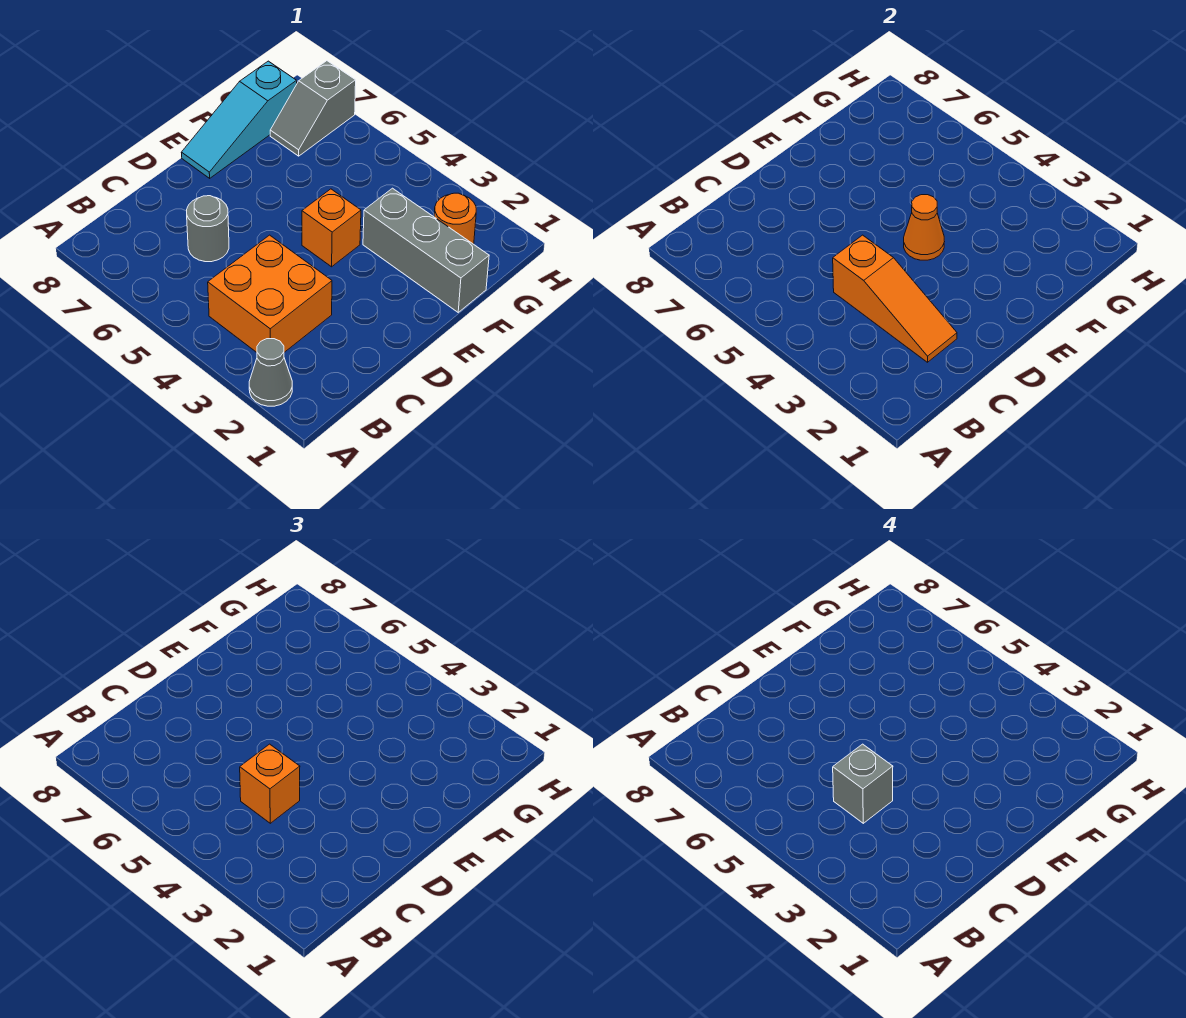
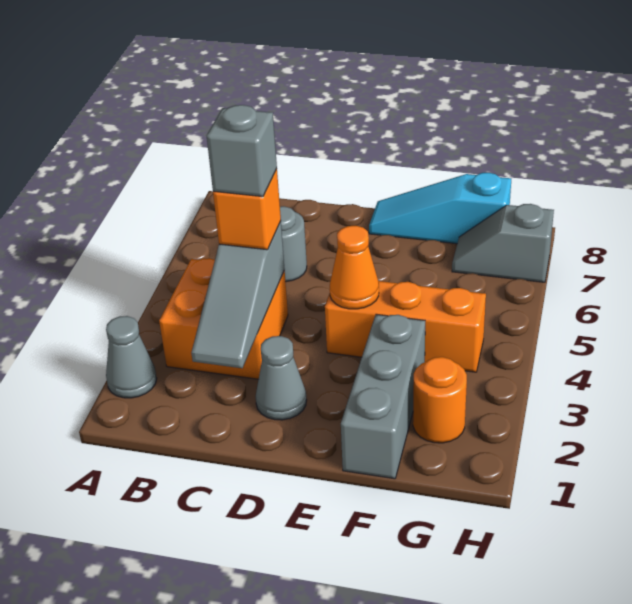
orange slope C2:C4 level 2 top 4 -> grey slope C2:C4 level 2 top 4
none -> grey cone D2 level 1
orange brick E4 level 1 -> orange brick E4:G4 level 1

